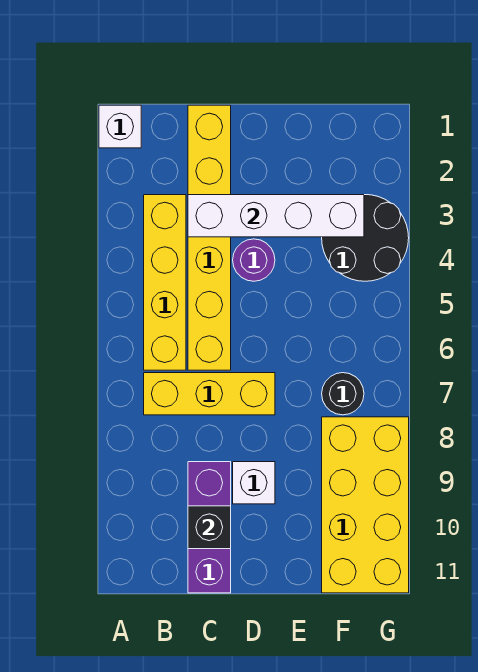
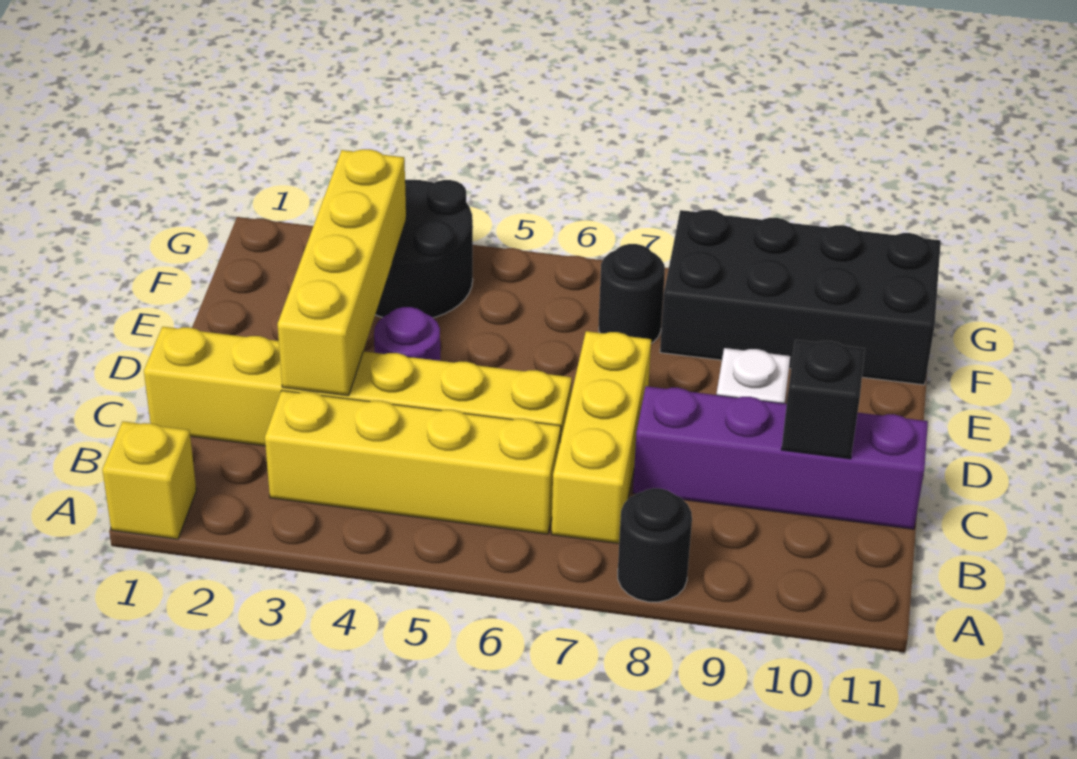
white brick A1 level 1 -> yellow brick A1 level 1
none -> black round brick A8 level 1
white brick C3:F3 level 2 -> yellow brick C3:F3 level 2
purple brick C9:C11 level 1 -> purple brick C8:C11 level 1
yellow brick F8:G11 level 1 -> black brick F8:G11 level 1

